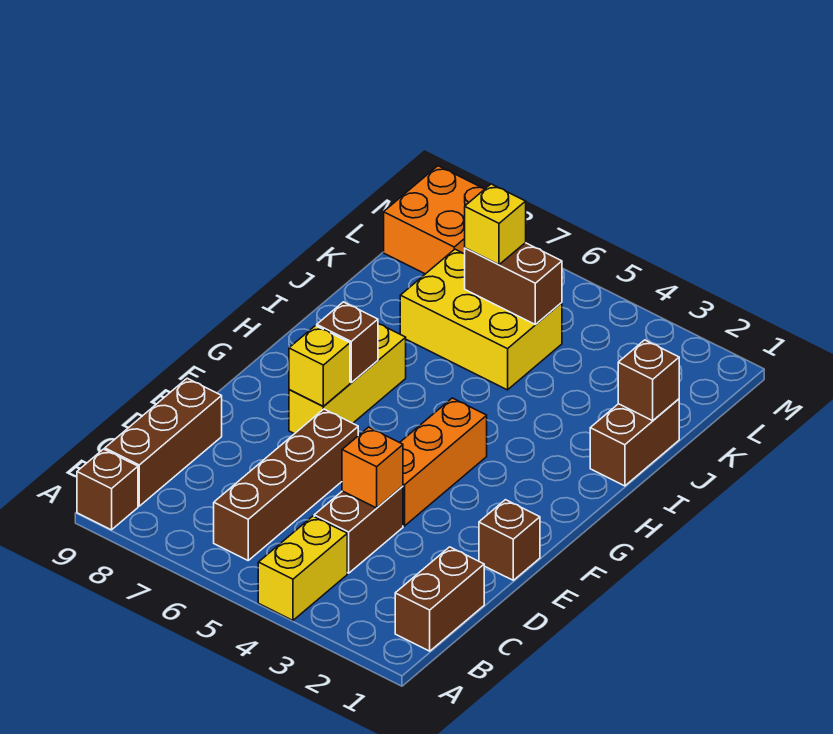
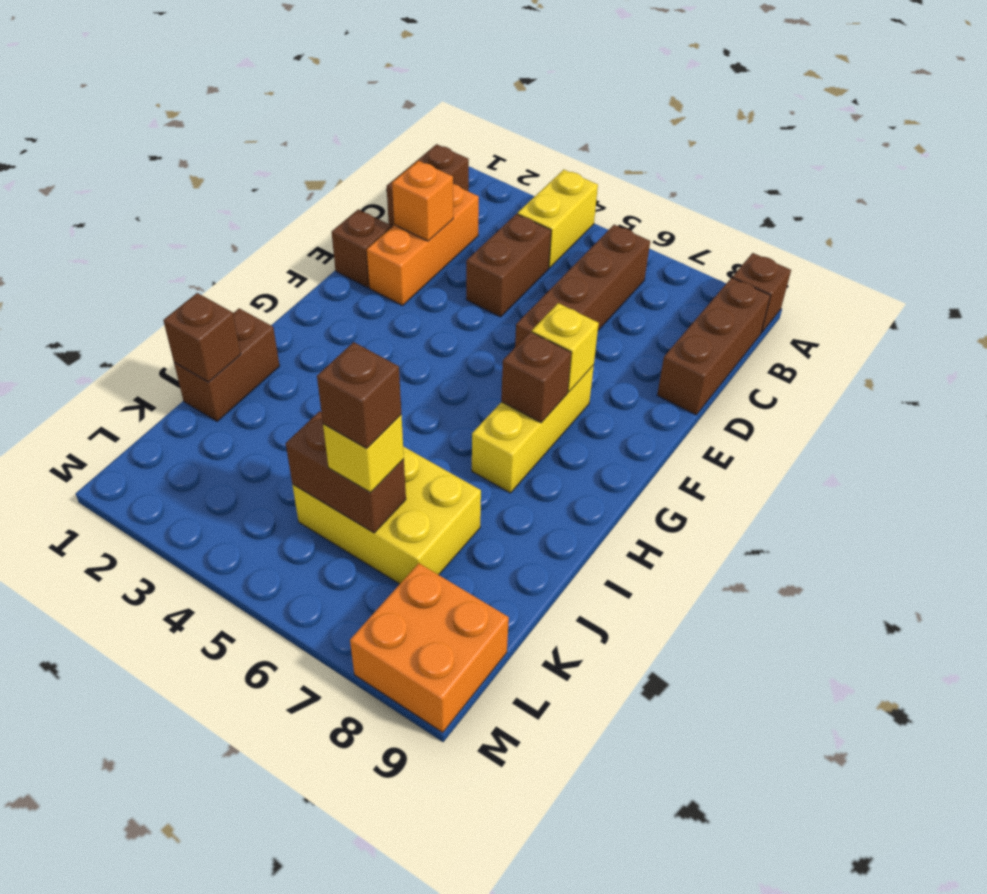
orange brick D4 level 2 -> orange brick D2 level 2
orange brick E4:G4 level 1 -> orange brick C2:E2 level 1
none -> brown brick K6 level 4

